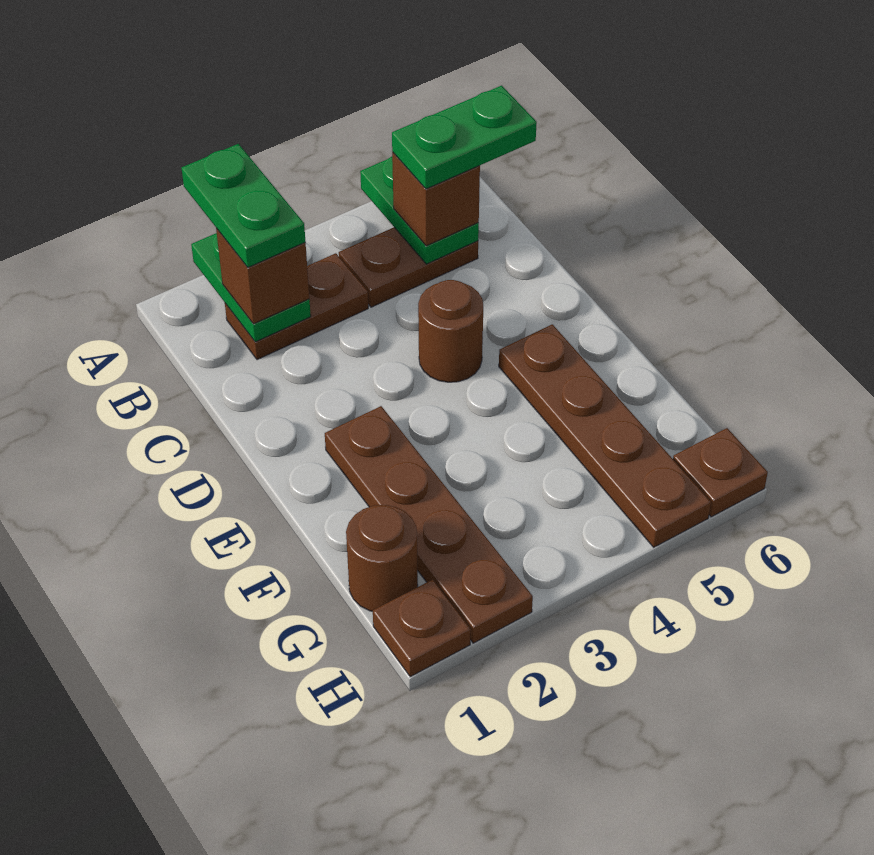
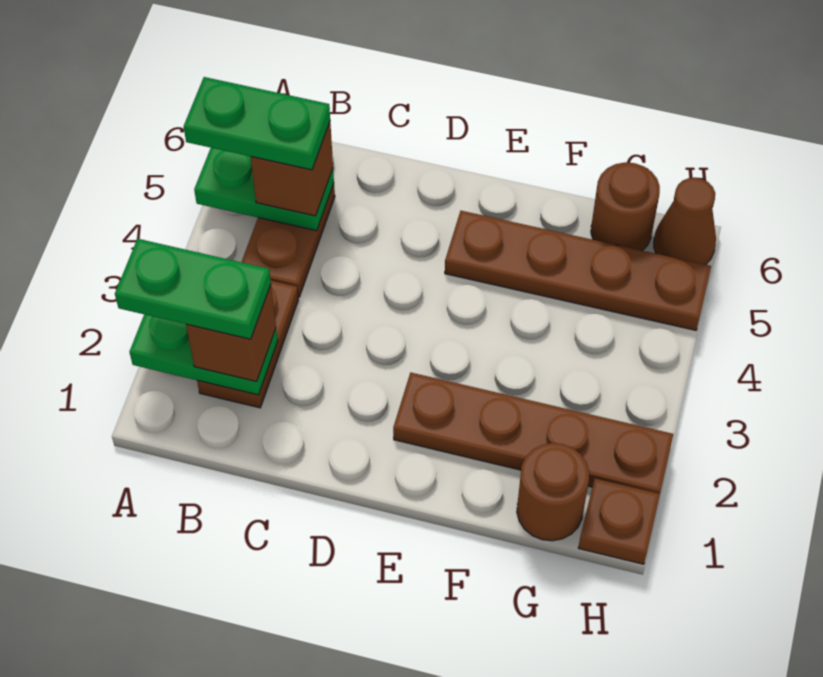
green plate B5:B6 level 4 -> green plate A5:B5 level 4
brown round brick D4 level 1 -> brown round brick G6 level 1
brown plate H6 level 1 -> brown cone H6 level 1

